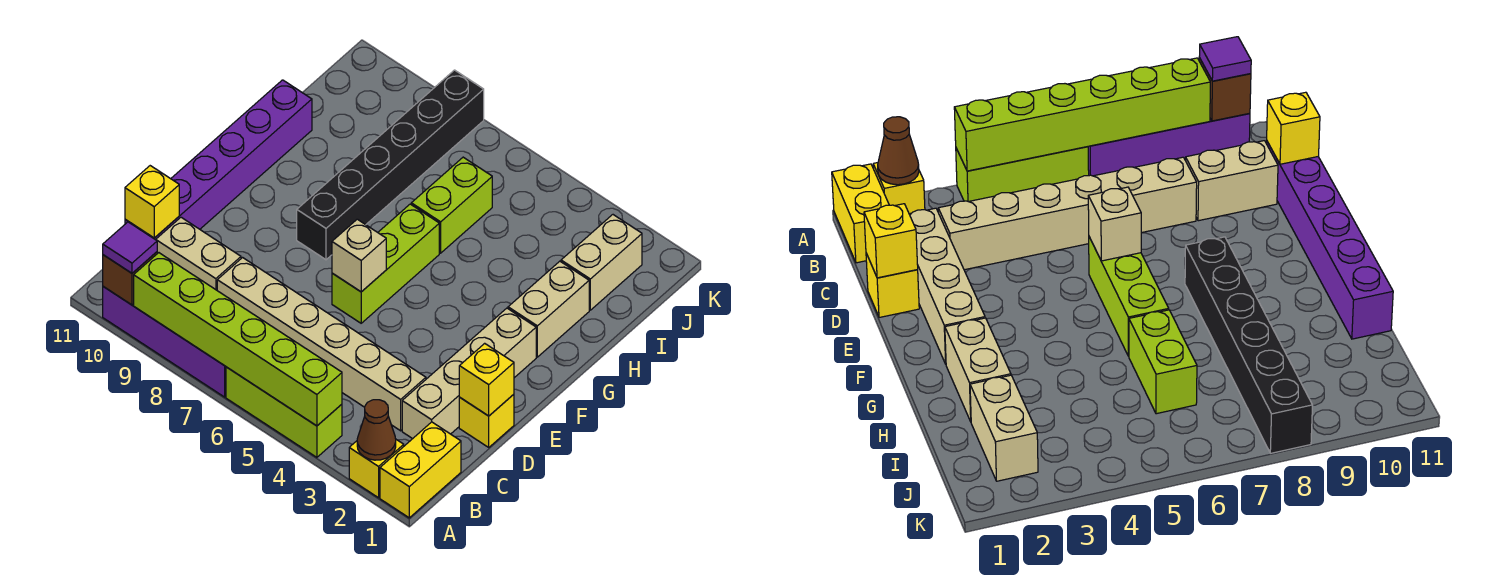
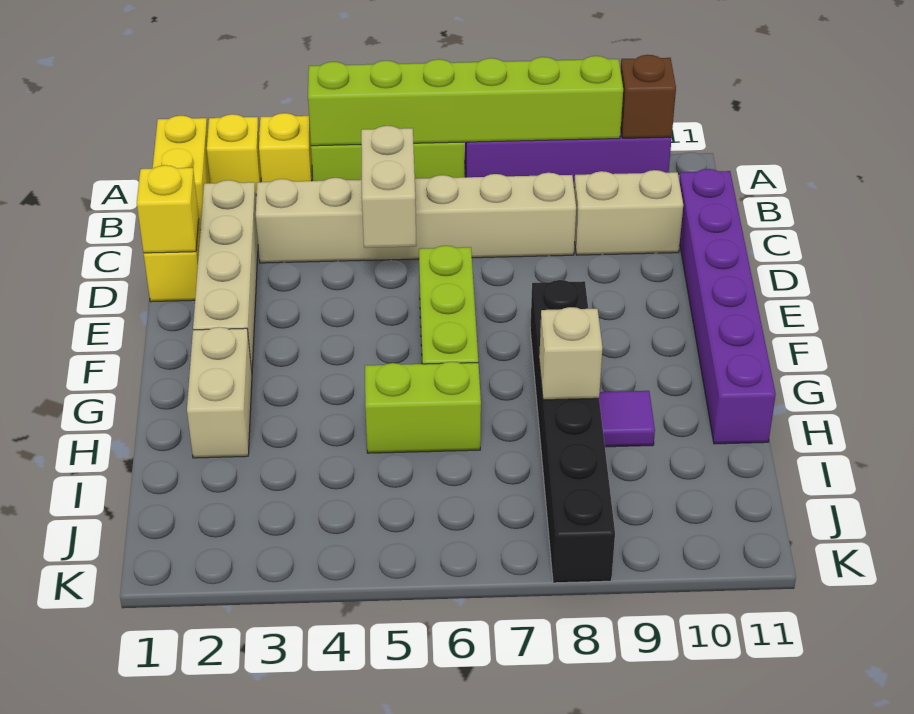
brown cone A2 level 2 -> none
purple tile A10 level 3 -> purple tile H9 level 1
yellow brick C11 level 2 -> yellow brick A3 level 1
tan brick E6 level 2 -> tan brick H8 level 2
lime brick H6:I6 level 1 -> lime brick H5:H6 level 1
tan brick I2:J2 level 1 -> tan brick C5:D5 level 2

